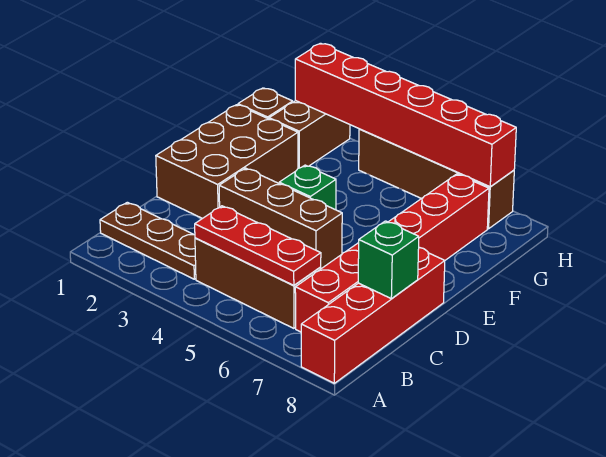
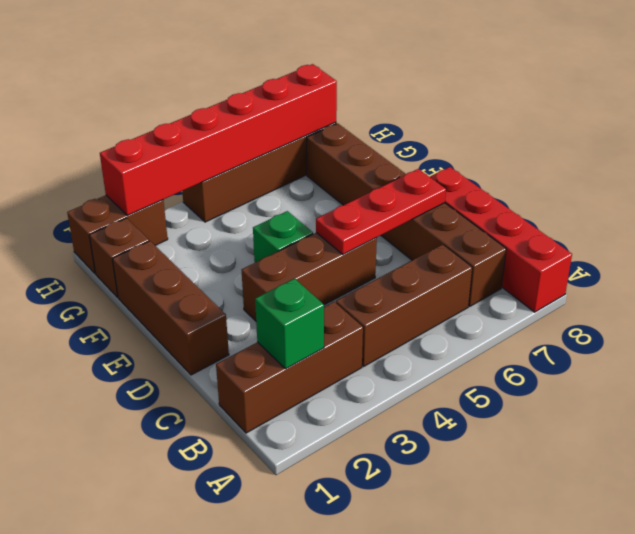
brown plate B1:B3 level 1 -> brown brick B1:B3 level 1
red plate B4:B6 level 2 -> red plate D5:D7 level 2
red brick B7:G7 level 1 -> brown brick B7:G7 level 1
green brick C8 level 2 -> green brick B2 level 2
brown brick D1:F2 level 1 -> brown brick D1:F1 level 1
brown brick G2:H2 level 1 -> brown brick H1:H2 level 1

